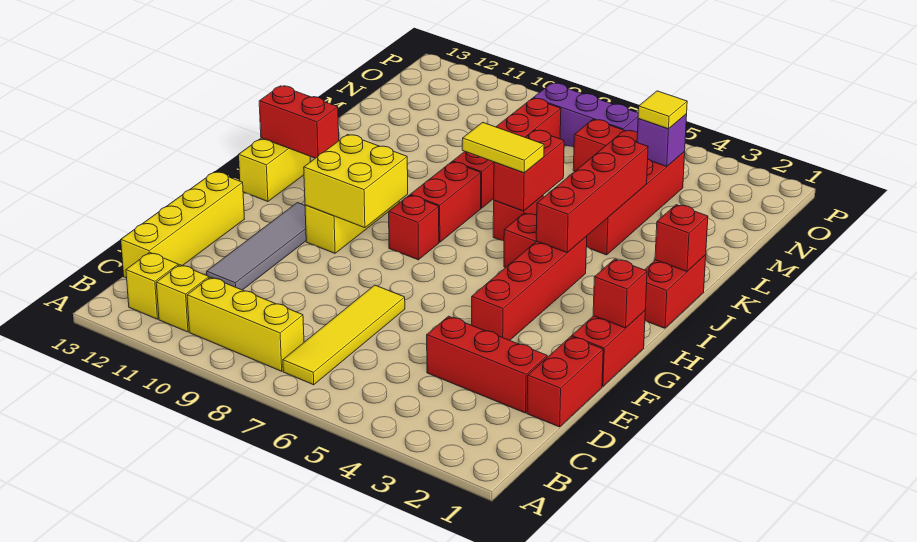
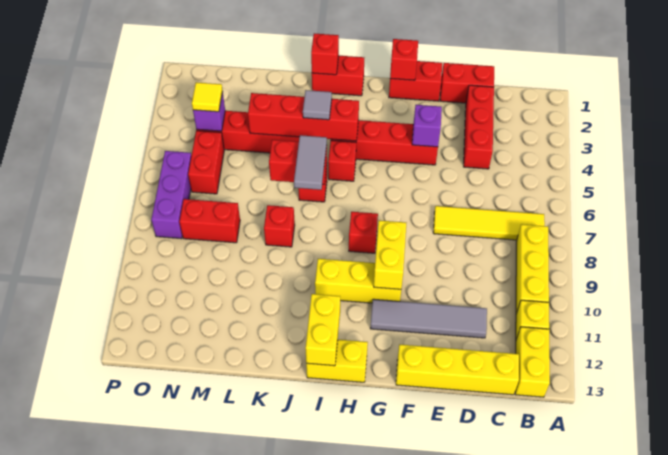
yellow brick B12 level 1 -> yellow brick B12:B13 level 1
none -> purple brick F4 level 2
yellow brick G9:H10 level 2 -> yellow brick G9:G10 level 2
red brick I8:J8 level 1 -> none
red brick I12:I13 level 2 -> yellow brick I12:I13 level 2
none -> grey tile J4 level 3
yellow tile J6:J7 level 3 -> grey tile J6:J7 level 3

